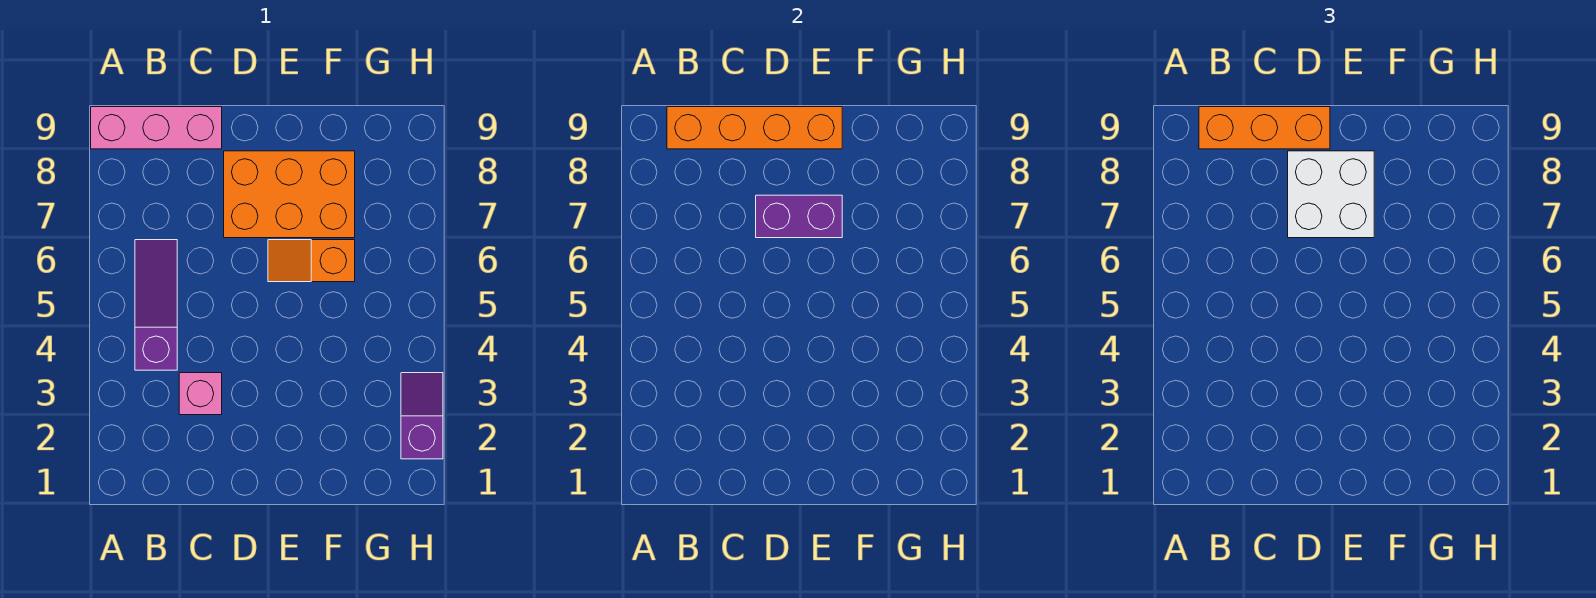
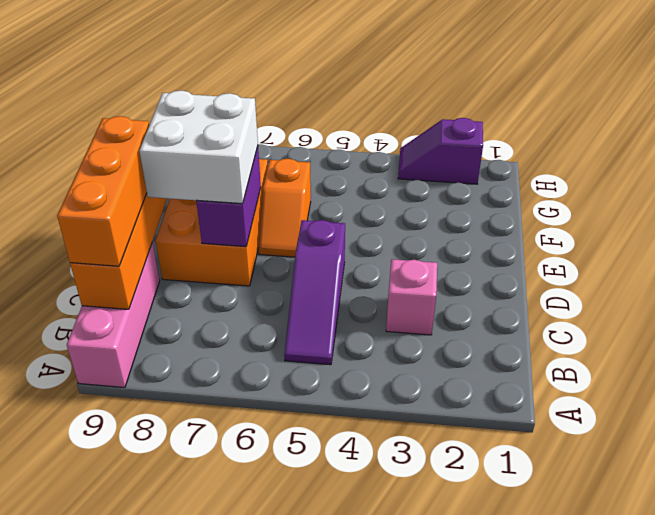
purple slope B4:B6 level 1 top 4 -> purple slope B5:D5 level 1 top D

